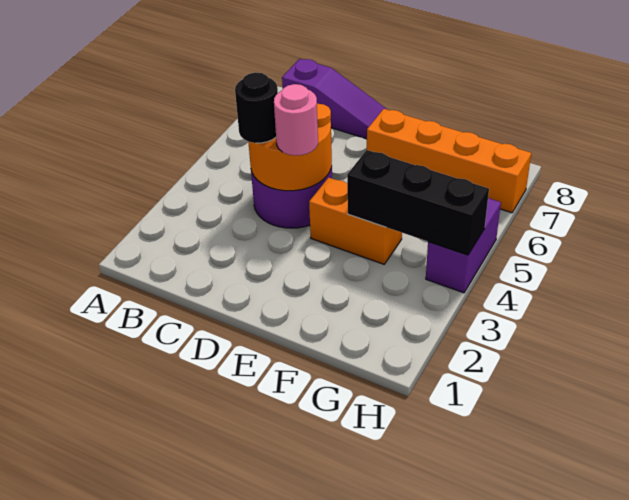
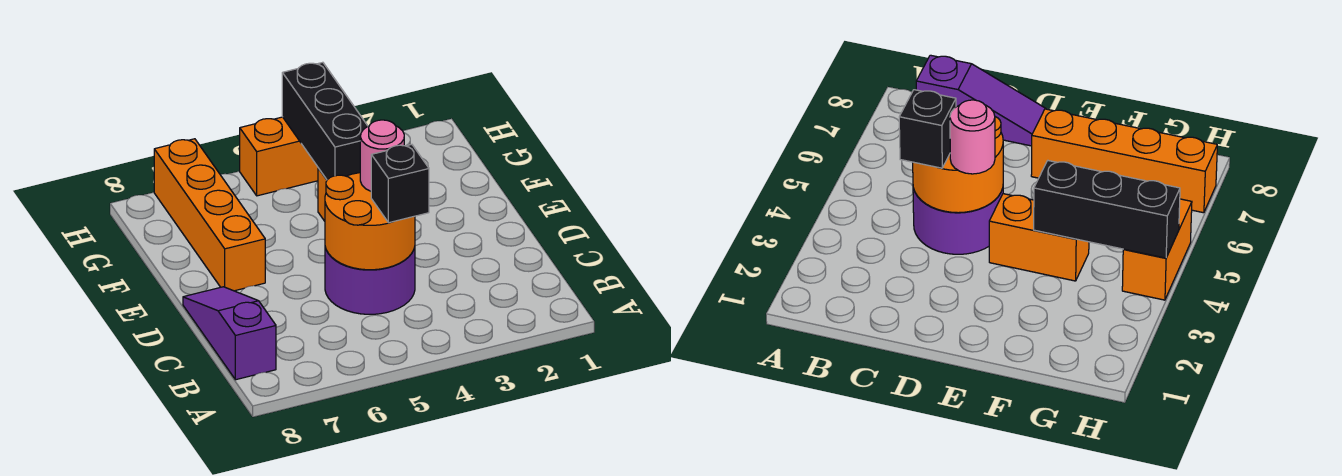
black round brick C4 level 3 -> black brick C4 level 3
purple brick H4:H5 level 1 -> orange brick H4:H5 level 1

